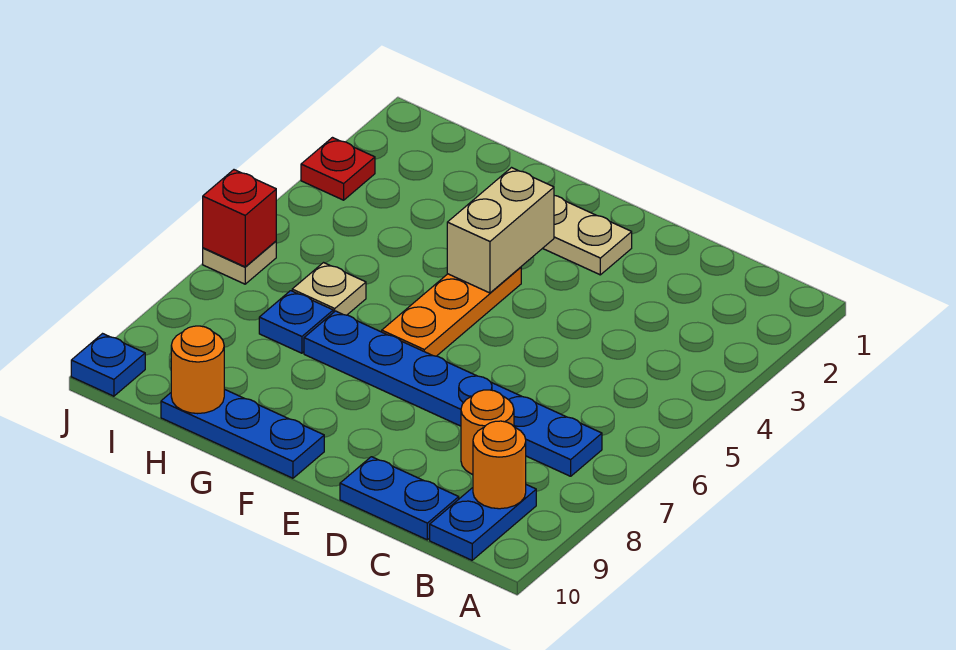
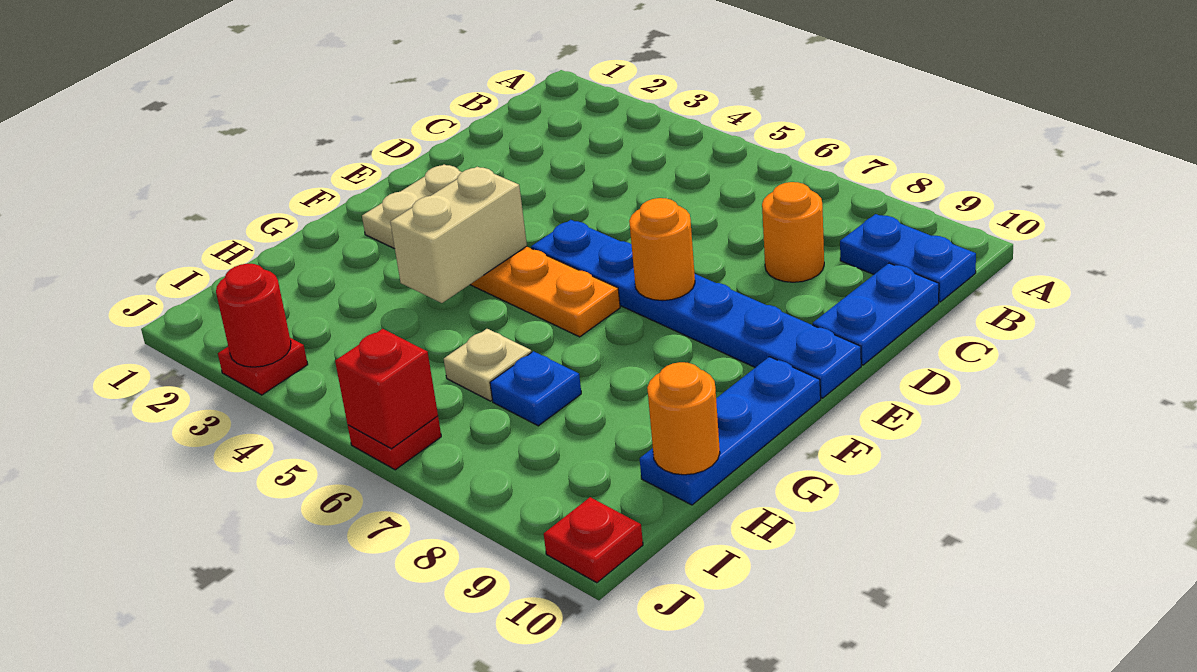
blue plate B7:G7 level 1 -> blue plate E5:E10 level 1
orange round brick B9 level 2 -> orange round brick E7 level 2
tan brick F3:F4 level 2 -> tan brick F4:G4 level 2
none -> red round brick J3 level 2
tan plate J6 level 1 -> red plate J6 level 1
blue plate J10 level 1 -> red plate J10 level 1

